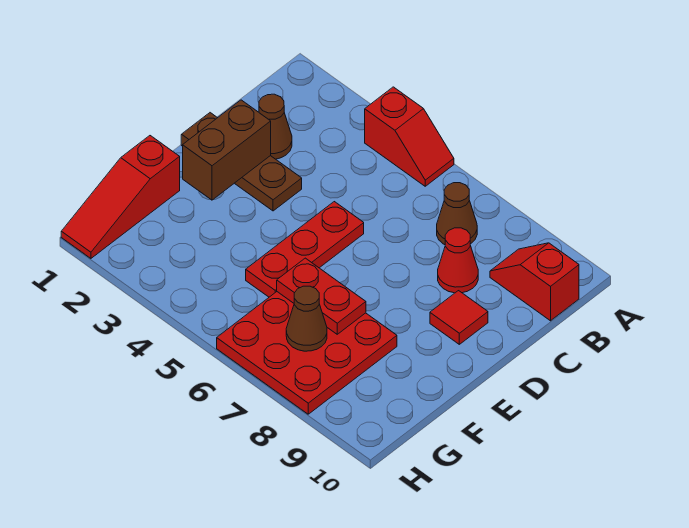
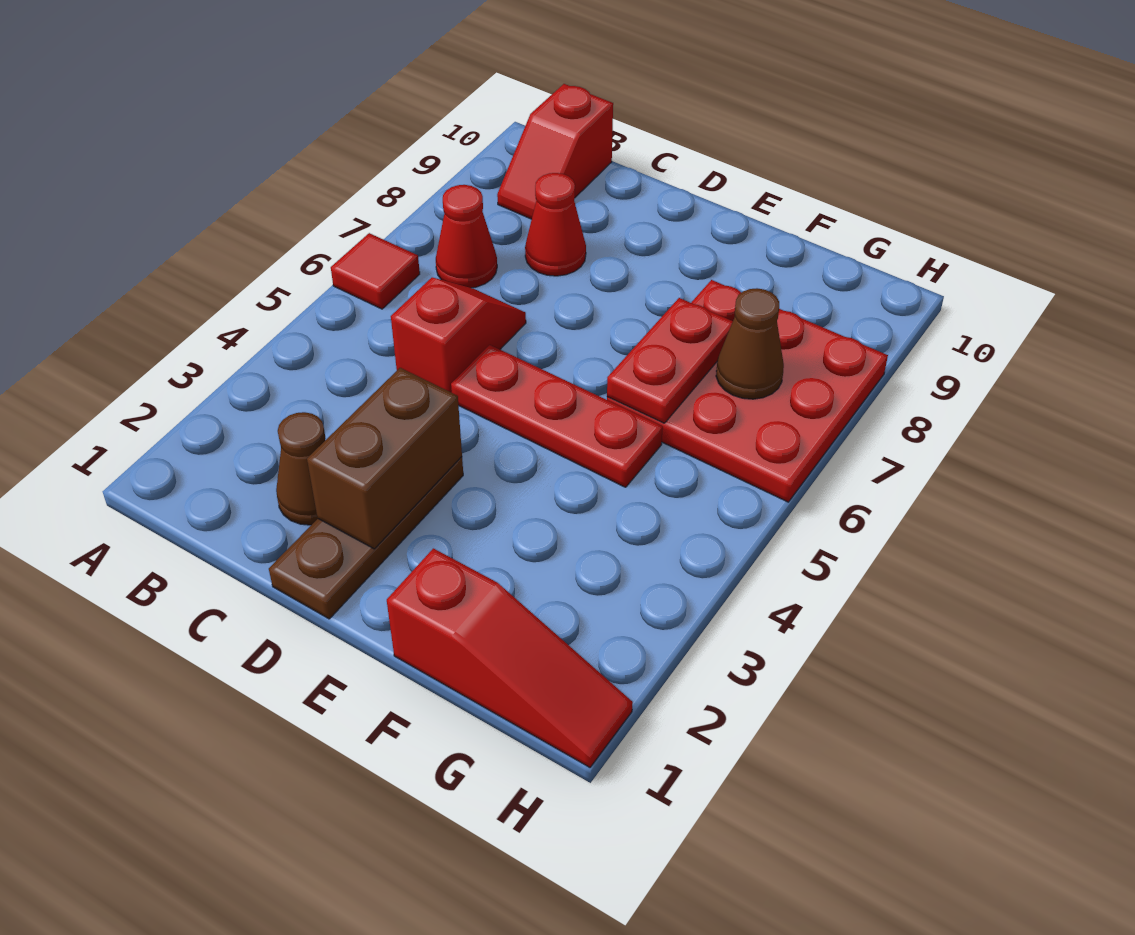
red slope A4:A5 level 1 top 4 -> red slope C5:C6 level 1 top 5
brown cone B7 level 1 -> red cone B7 level 1
brown brick D2:E2 level 2 -> brown brick D2:D3 level 2
red tile D9 level 1 -> red tile A6 level 1

